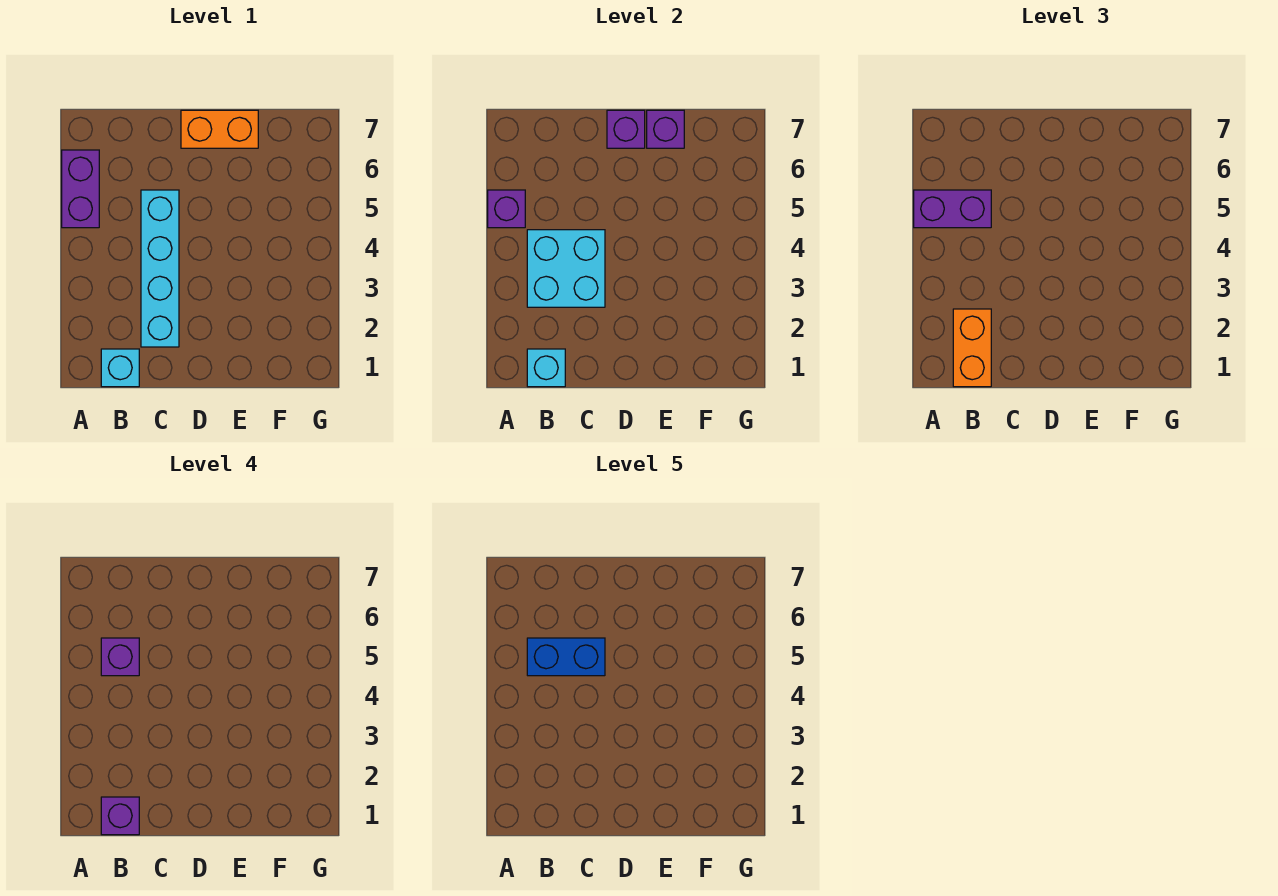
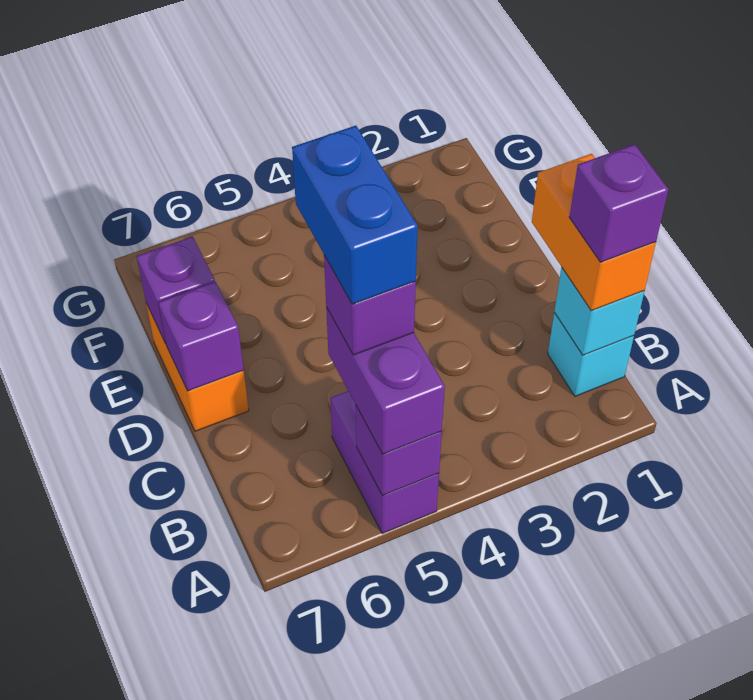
purple brick A5:A6 level 1 -> purple brick A5:B5 level 1
orange brick B1:B2 level 3 -> orange brick B1:C1 level 3
cyan brick B3:C4 level 2 -> none
cyan brick C2:C5 level 1 -> none

